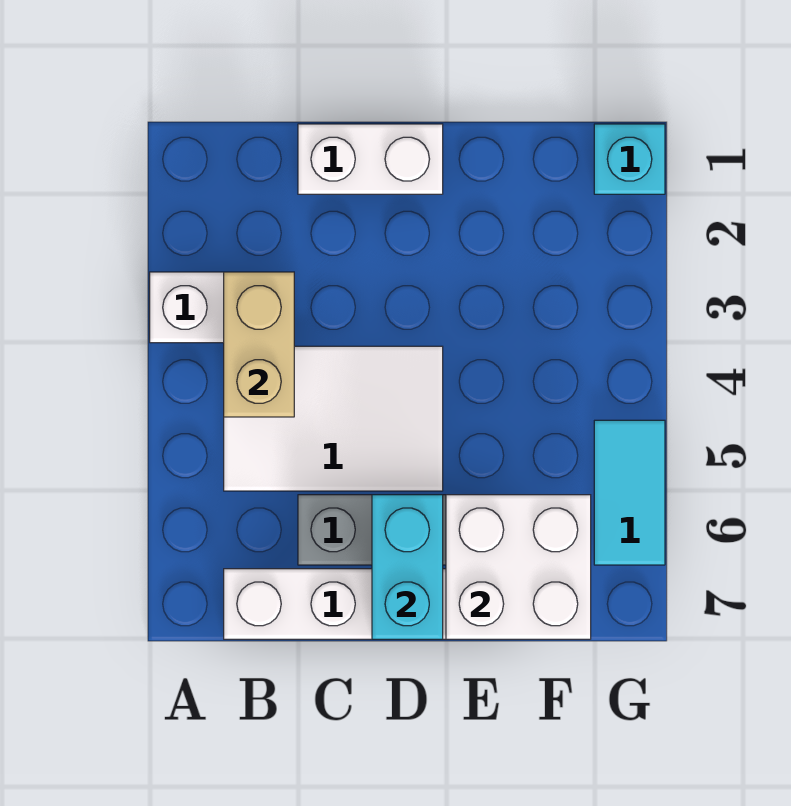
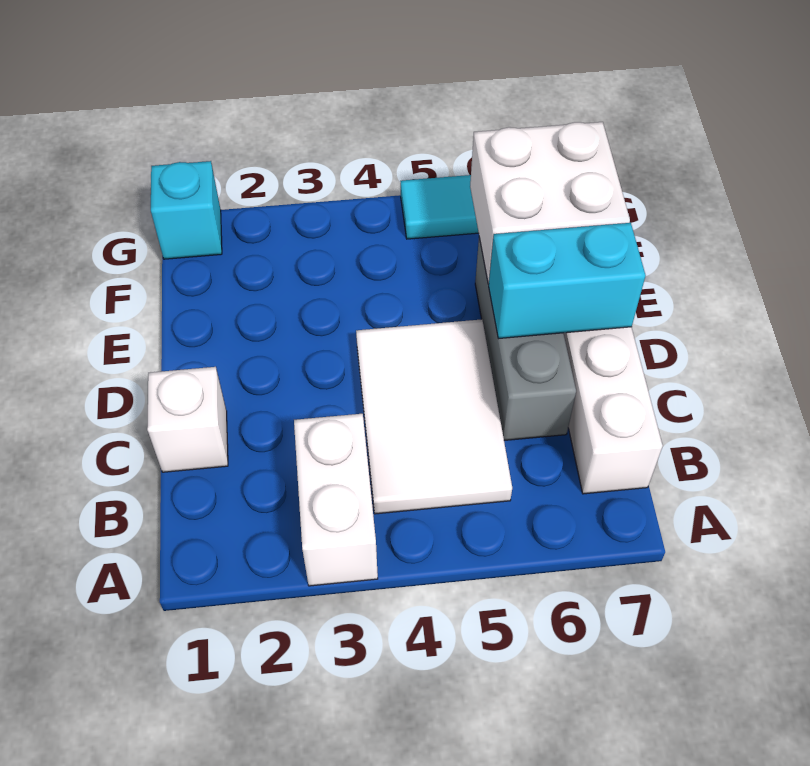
tan brick B3:B4 level 2 -> none
white brick C1:D1 level 1 -> white brick C1 level 1

